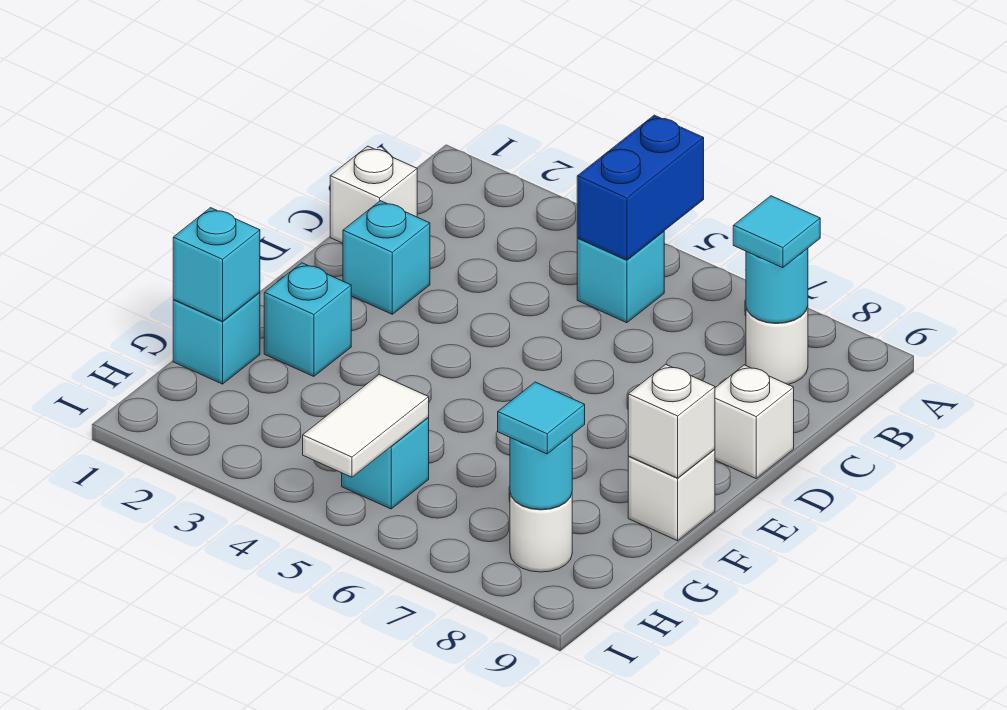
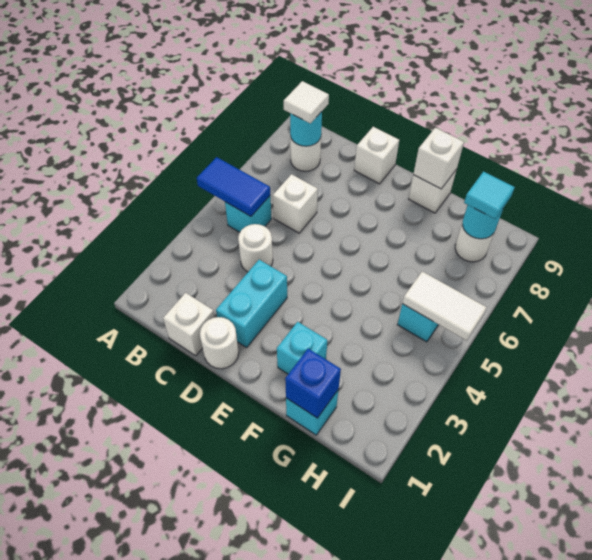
blue brick A5:B5 level 2 -> blue tile A5:B5 level 2
cyan tile B8 level 3 -> white tile B8 level 3
none -> white round brick C4 level 1
none -> white brick C6 level 1
none -> white round brick D1 level 1
cyan brick D2 level 1 -> cyan brick D2:D3 level 1
cyan brick G1 level 2 -> blue brick G1 level 2

